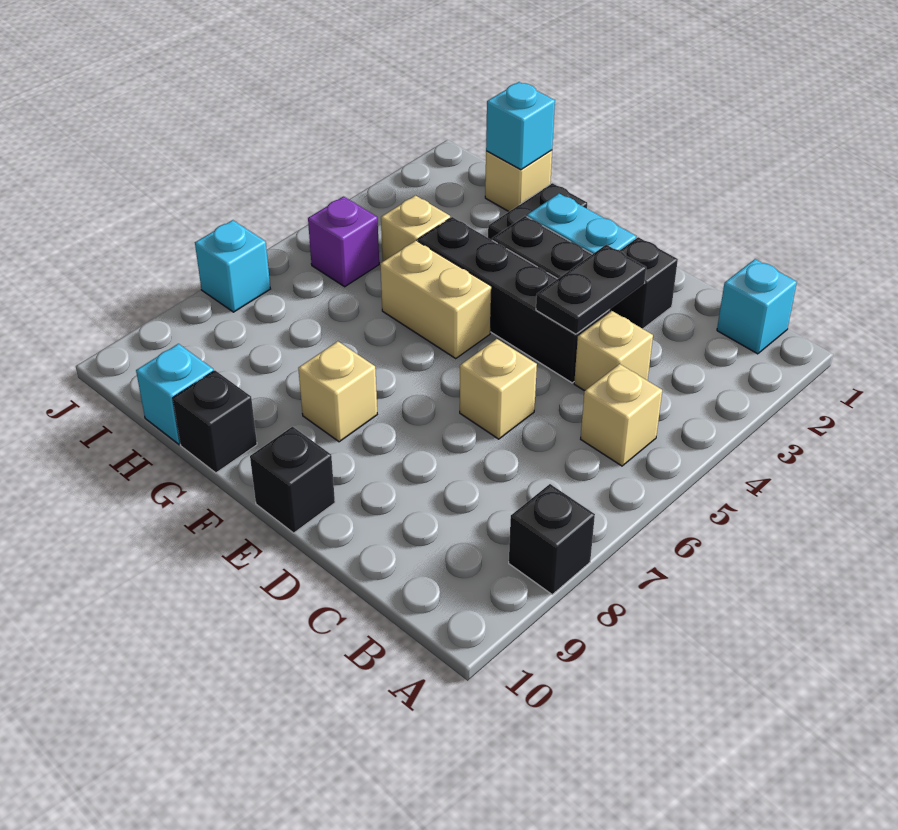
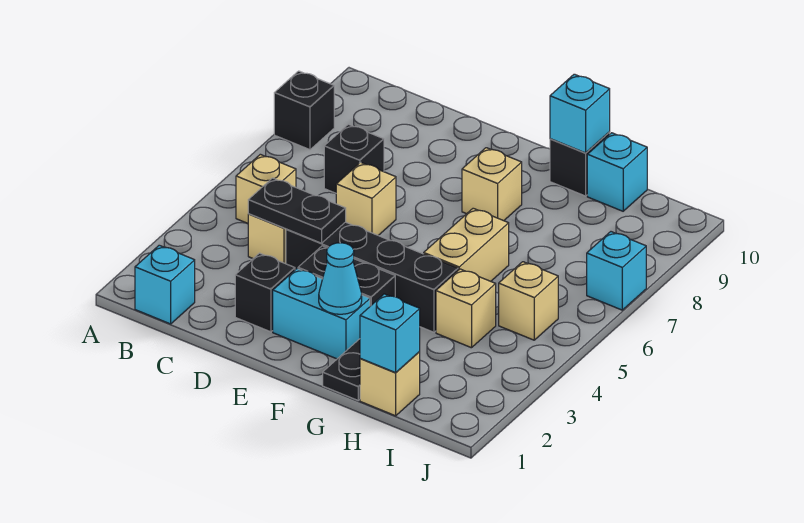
black plate D3:D4 level 2 -> black plate C4:D4 level 2
black brick E10 level 1 -> black brick C7 level 1
none -> cyan cone F2 level 2
tan brick F5:G5 level 1 -> tan brick G5:G6 level 1
none -> cyan brick G10 level 2
purple brick I5 level 1 -> tan brick I5 level 1

